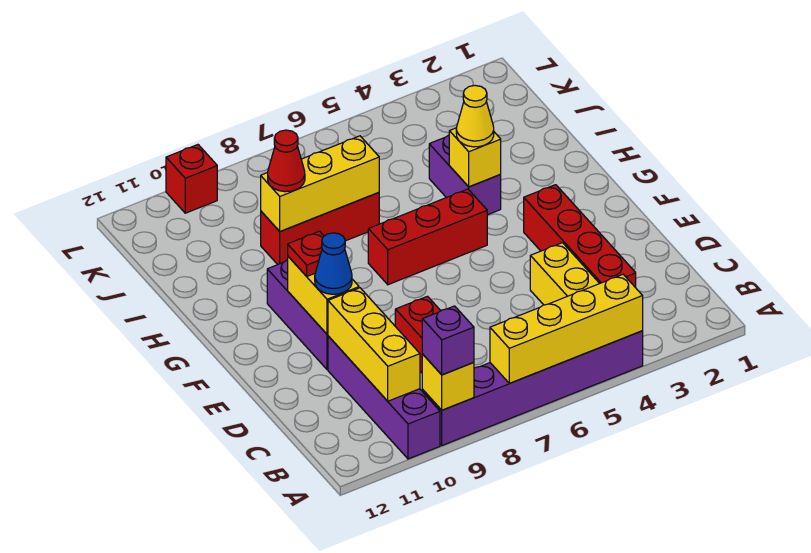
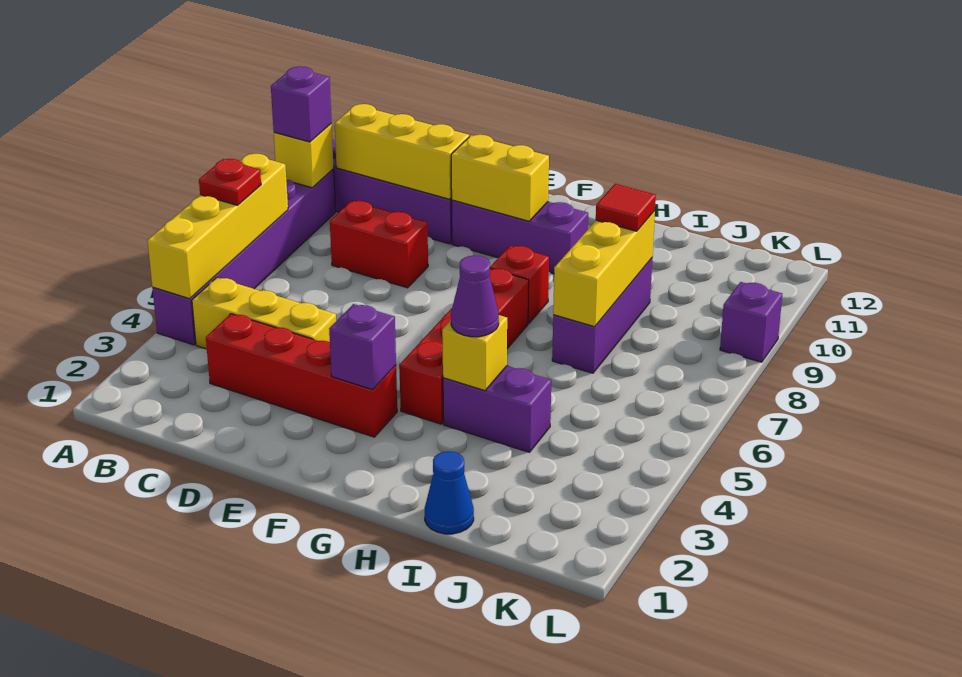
blue cone E10 level 3 -> blue cone I1 level 1
none -> purple brick F3 level 2
red plate F10 level 3 -> red plate A6 level 3
red brick G5:G7 level 1 -> red brick G4:G7 level 1
yellow cone H4 level 3 -> purple cone H4 level 3
red brick I7:I9 level 1 -> purple brick I7:I9 level 1
red cone I9 level 3 -> red tile I9 level 3
none -> purple brick L9 level 1
red brick L10 level 1 -> red brick G8 level 1

